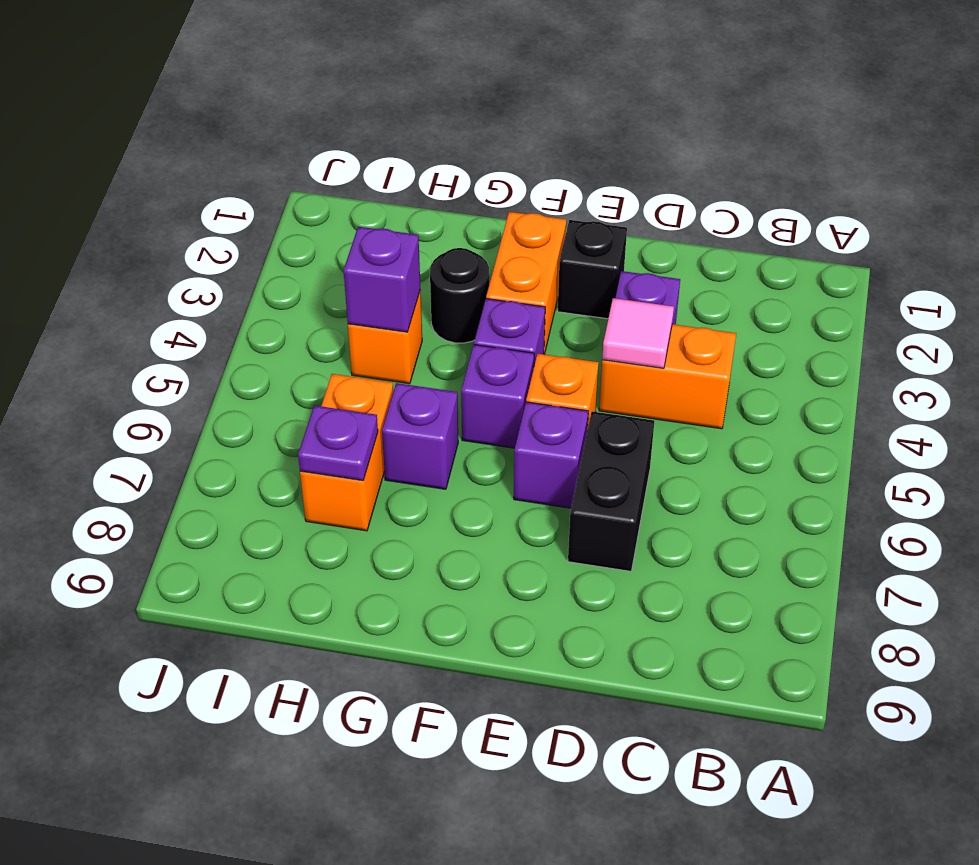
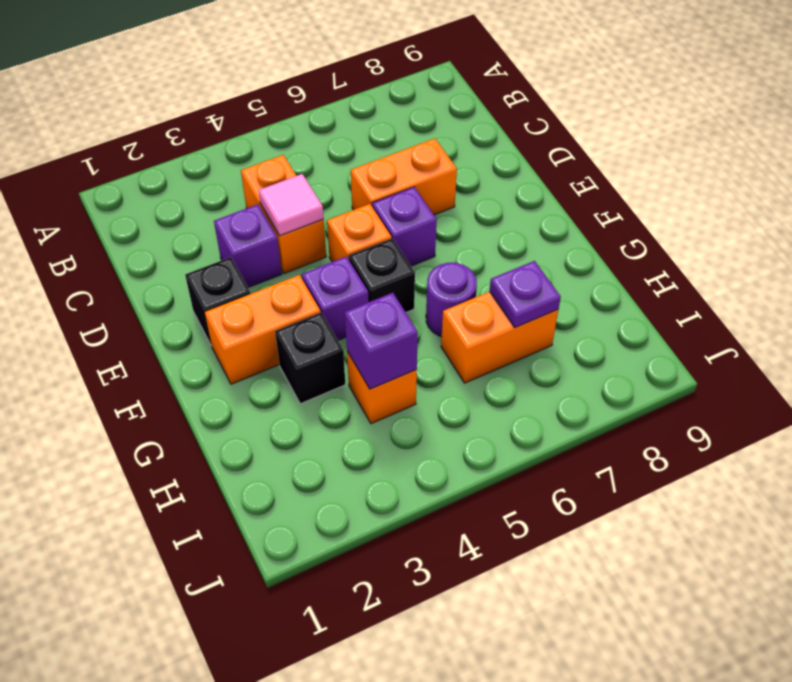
black brick D6:D7 level 1 -> orange brick D6:D7 level 1
purple brick F5 level 1 -> black brick F5 level 1
black round brick G3 level 1 -> black brick G3 level 1
purple brick G6 level 1 -> purple round brick G6 level 1

